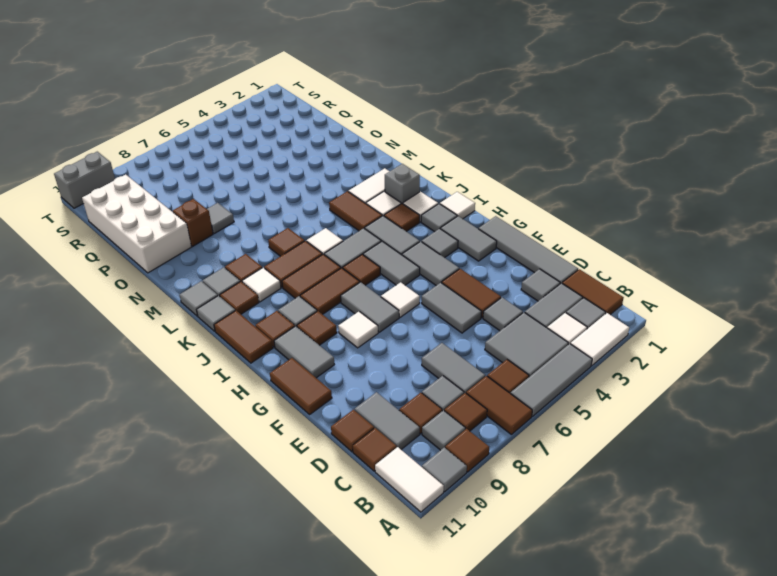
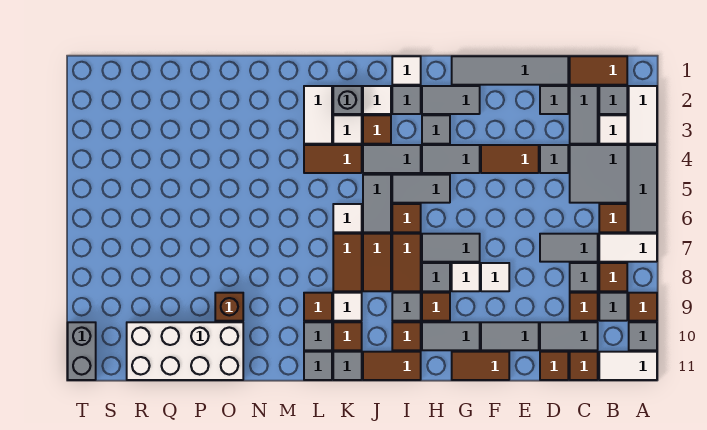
brown tile A7:B7 level 1 -> white tile A7:B7 level 1
grey tile E5:F5 level 1 -> grey tile E10:F10 level 1
white tile G6 level 1 -> white tile F8 level 1
brown tile L7 level 1 -> none
grey tile O8 level 1 -> grey tile H8 level 1

